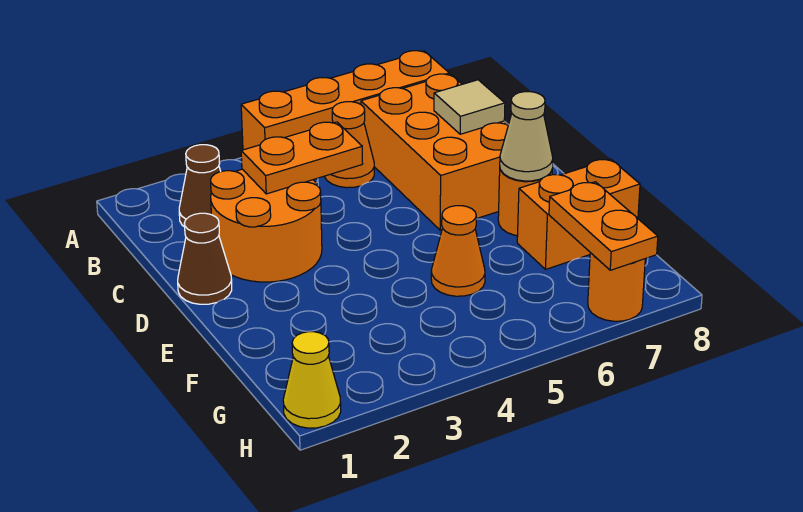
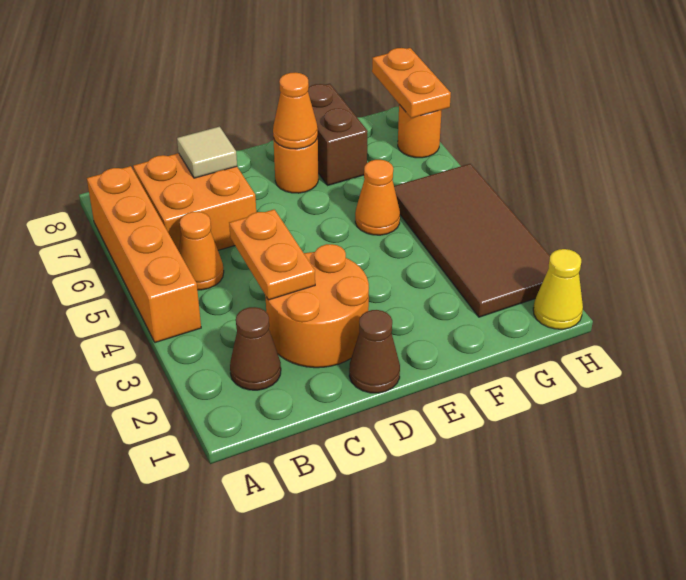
orange brick B6:D7 level 1 -> orange brick B6:C7 level 1
tan cone E7 level 2 -> orange cone E7 level 2
orange brick F7:F8 level 1 -> brown brick F7:F8 level 1
none -> brown tile G2:H5 level 1
orange plate G7:H7 level 2 -> orange plate H7:H8 level 2

